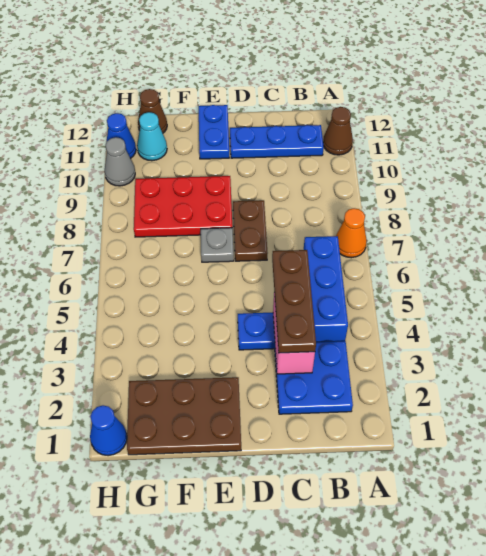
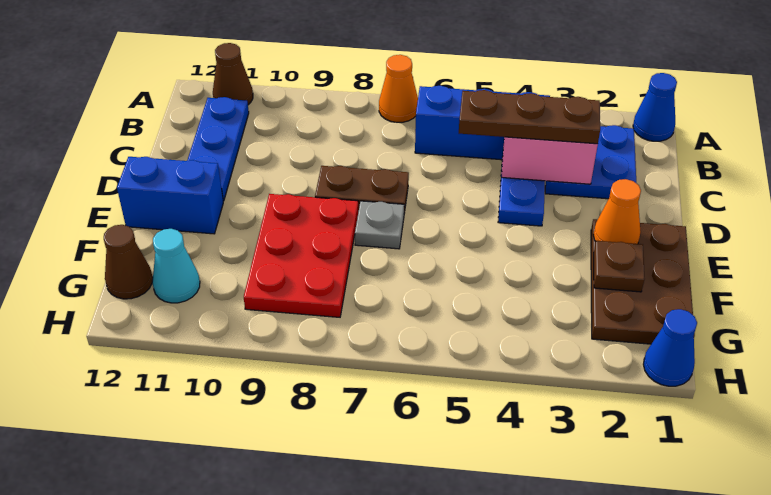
none -> orange cone E2 level 2
blue plate E11:E12 level 1 -> blue brick E11:E12 level 1
none -> brown plate F2 level 2
grey cone H10 level 1 -> none
blue cone H11 level 1 -> blue cone A1 level 1

